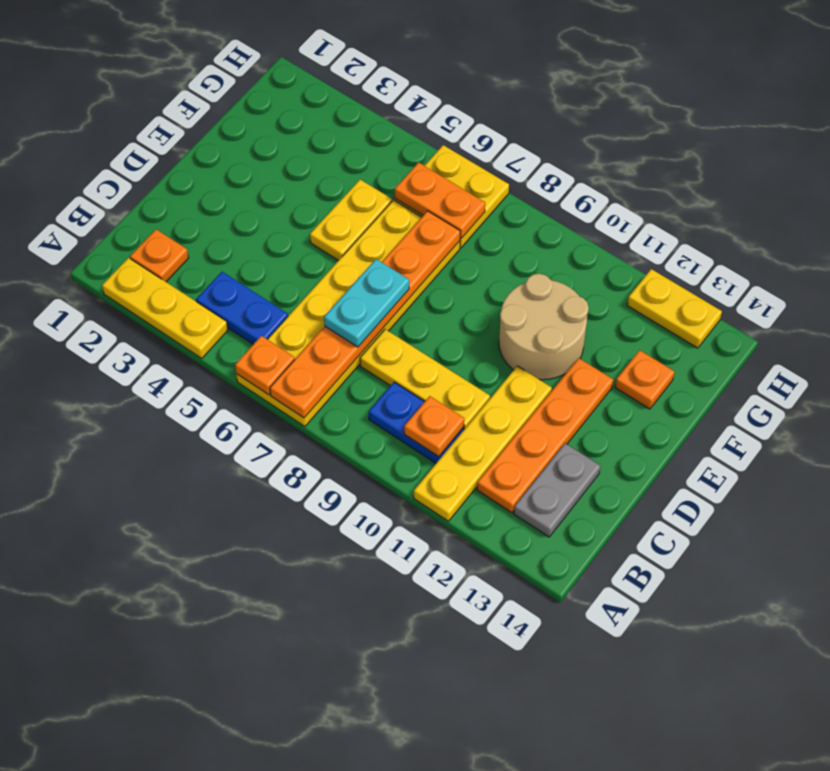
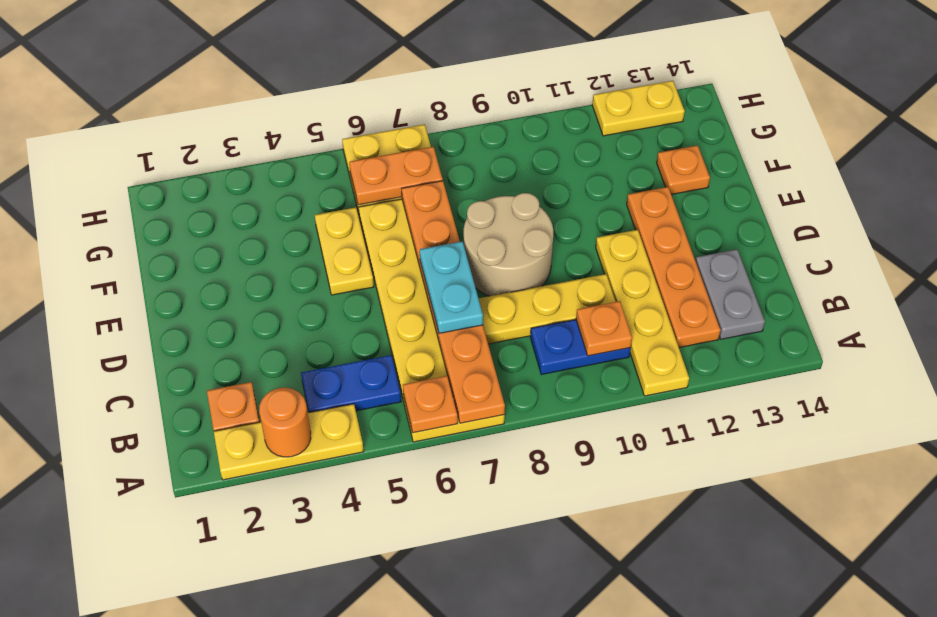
none -> orange round brick A3 level 2
tan round brick E10:F11 level 1 -> tan round brick D8:E9 level 1

